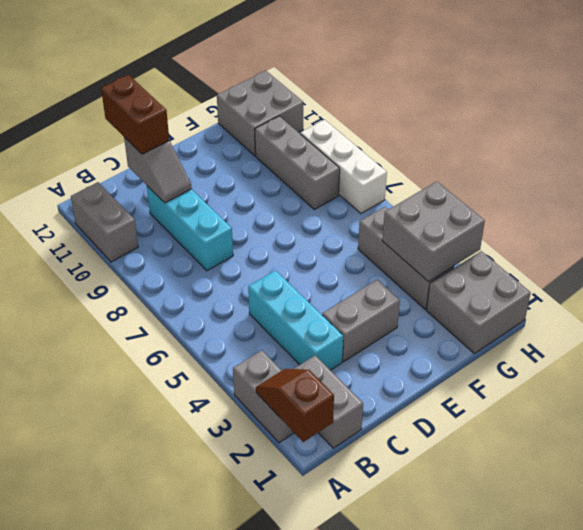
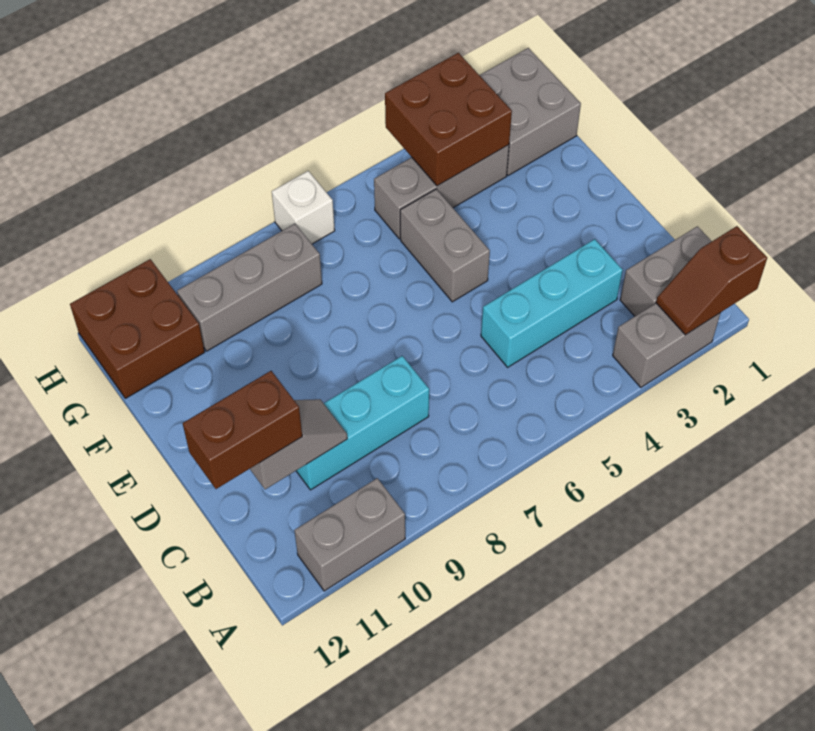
grey brick D3:E3 level 1 -> grey brick E5:F5 level 1
grey brick G3:H4 level 2 -> brown brick G3:H4 level 2
grey brick G11:H12 level 1 -> brown brick G11:H12 level 1
white brick H7:H9 level 1 -> white brick H7 level 1

